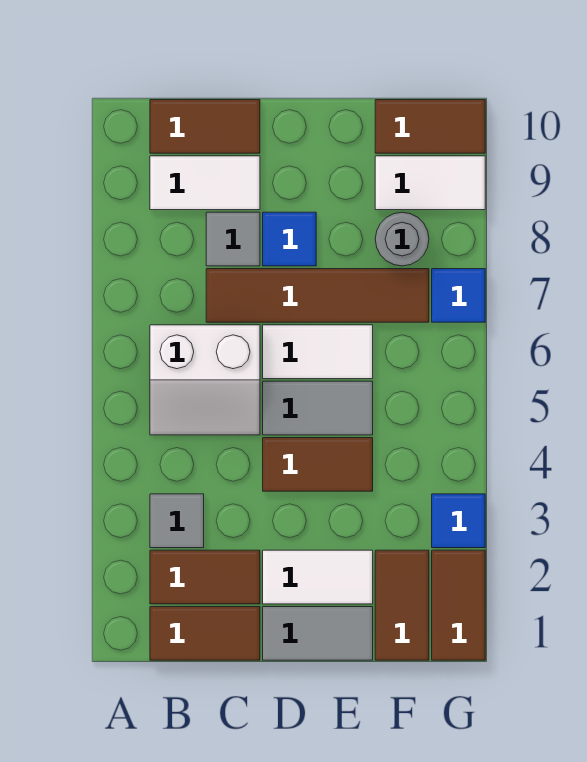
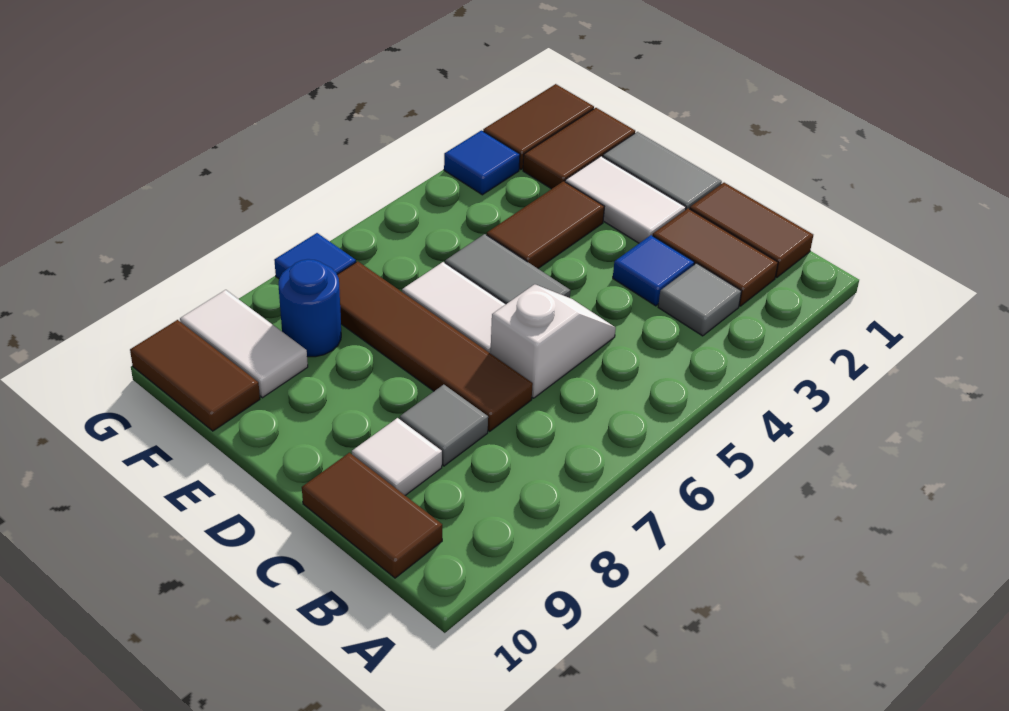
white slope B5:C6 level 1 top 6 -> white slope C5:C6 level 1 top 6
white tile B9:C9 level 1 -> white tile C9 level 1
brown tile D4:E4 level 1 -> brown tile E3:E4 level 1
blue tile D8 level 1 -> blue tile C3 level 1
grey round brick F8 level 1 -> blue round brick F8 level 1

